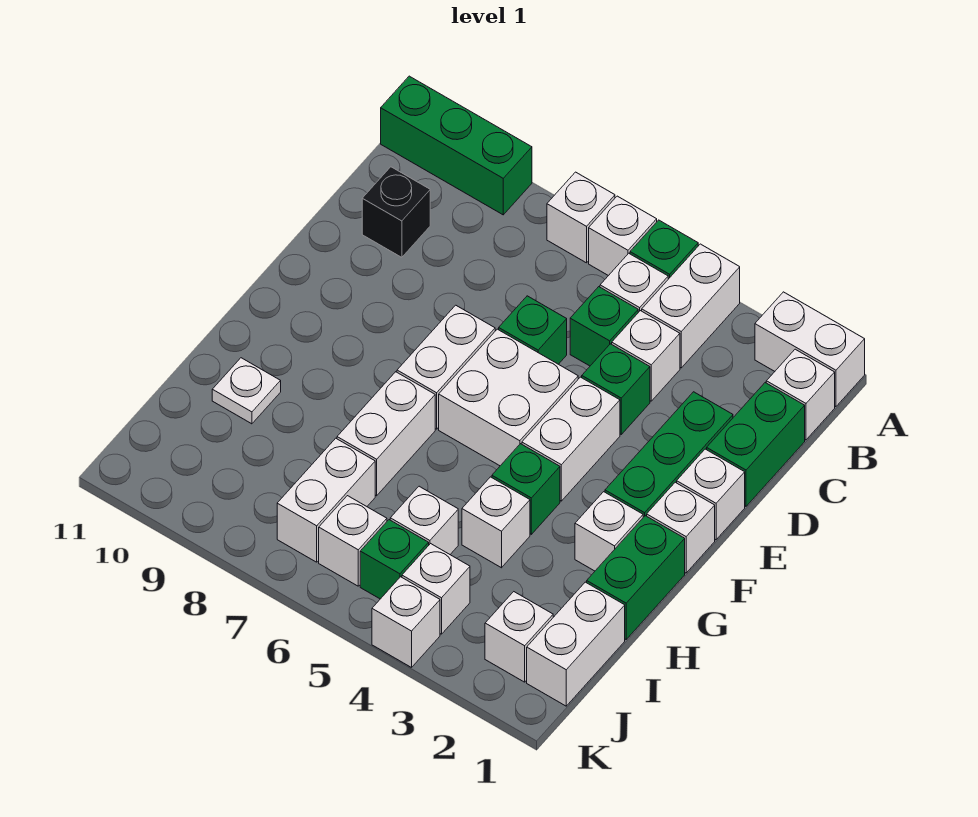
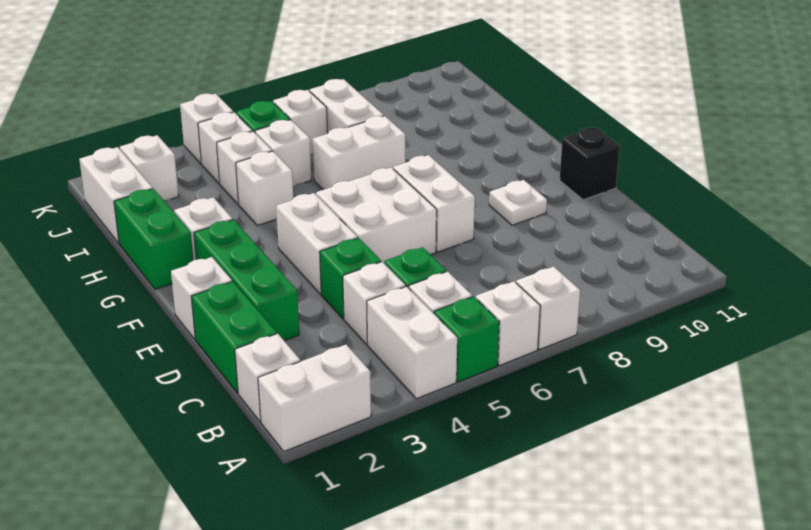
green brick A9:A11 level 1 -> none
black brick C10 level 1 -> black brick E11 level 1
green brick D6 level 1 -> none
white brick F1 level 1 -> white brick I4 level 1
green brick G4 level 1 -> none
white brick G7:H7 level 1 -> white brick H6:H7 level 1
white plate H10 level 1 -> white plate E9 level 1

